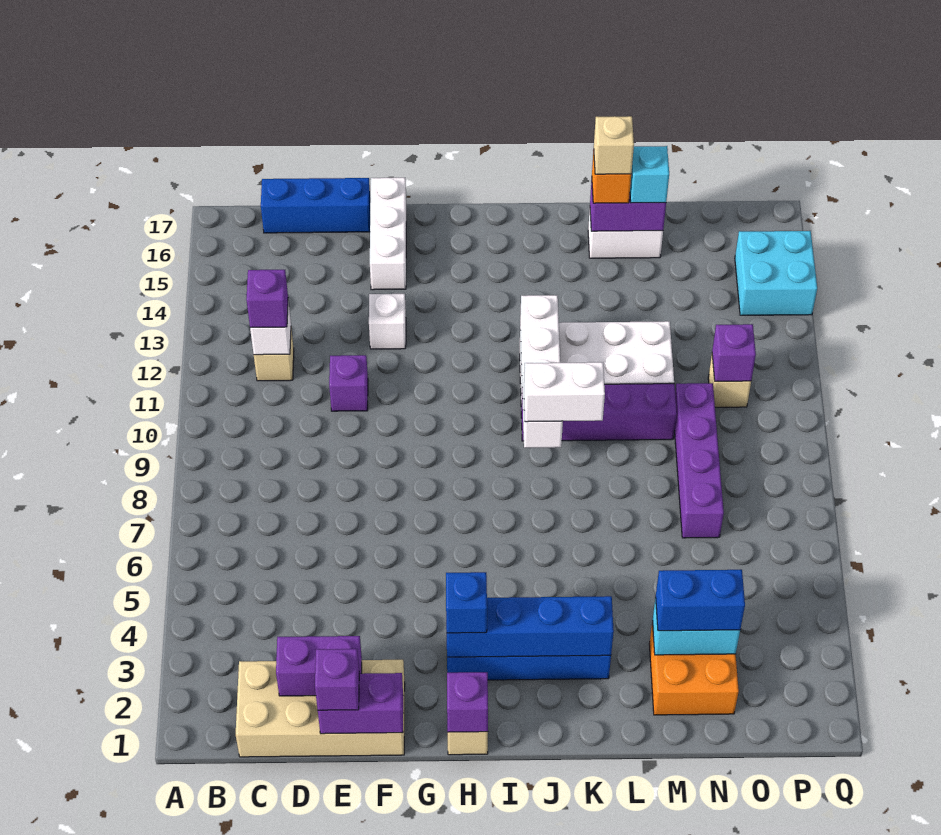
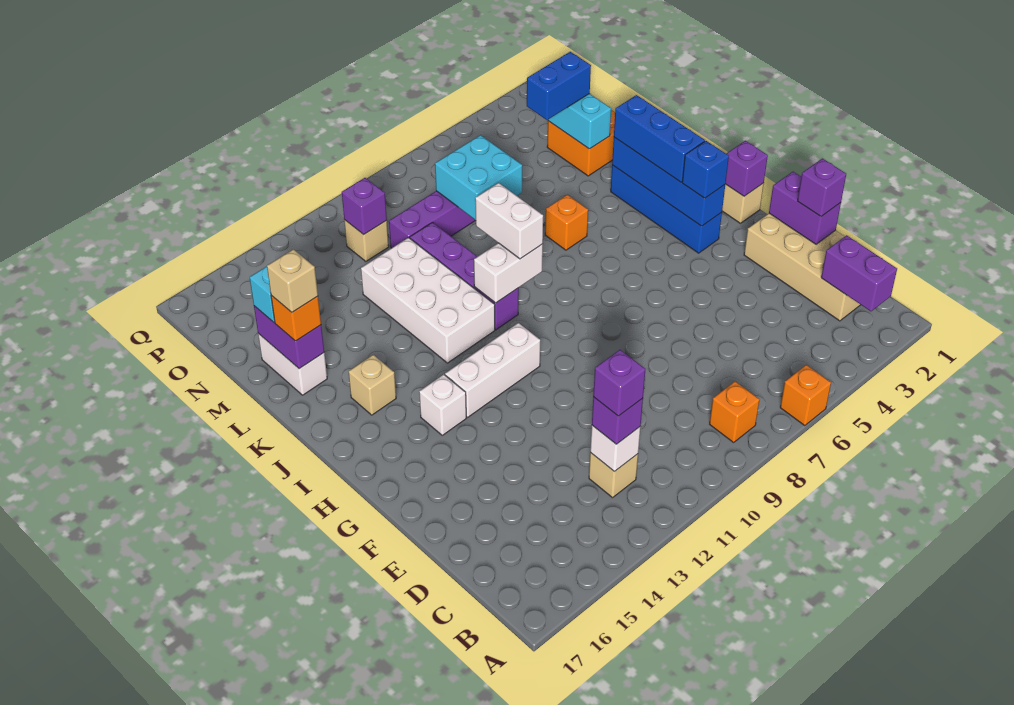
none -> orange brick A6 level 1
none -> orange brick B8 level 1
blue brick C17:E17 level 1 -> blue brick I3:K3 level 3
purple brick D2:E2 level 2 -> purple brick B2:C2 level 2
purple brick E11 level 1 -> purple brick C12 level 4
white brick F13 level 1 -> white brick H14 level 1
white brick F15:F17 level 1 -> white brick H11:H13 level 1
white brick J9:J12 level 2 -> white brick J9:J10 level 2
none -> tan brick J15 level 1
none -> orange brick K6 level 1
blue brick M3:N3 level 3 -> blue brick N3:N4 level 3
cyan brick P14:Q15 level 1 -> cyan brick M7:N8 level 2

